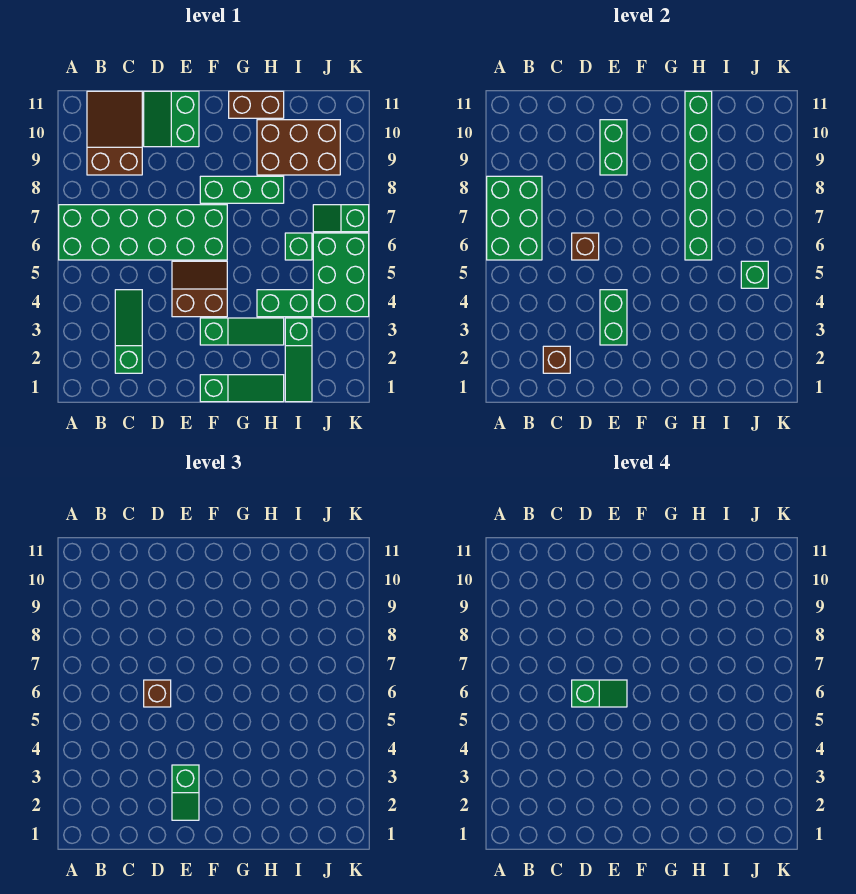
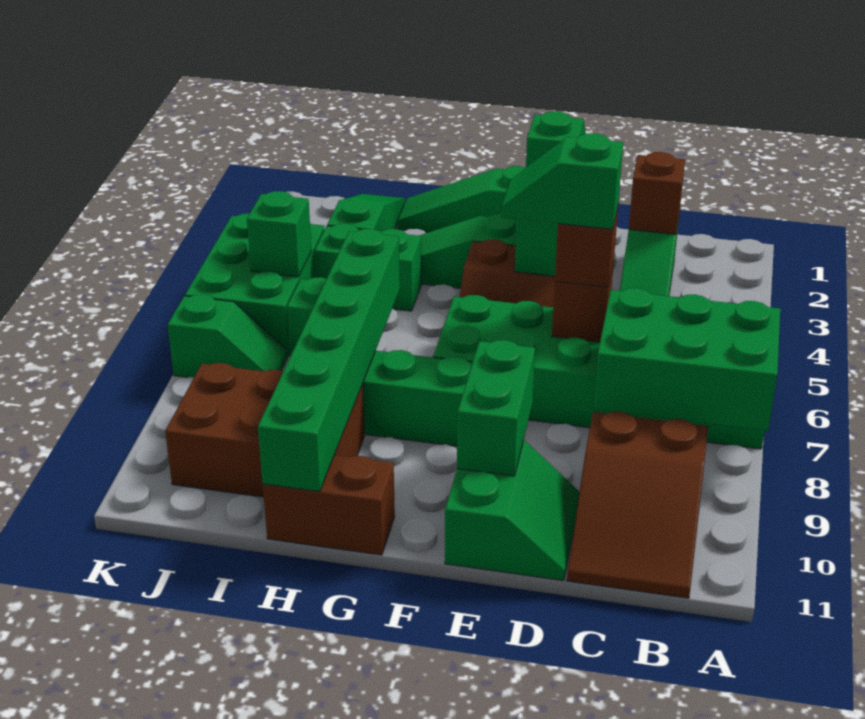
green brick A6:B8 level 2 -> green brick A7:C8 level 2

